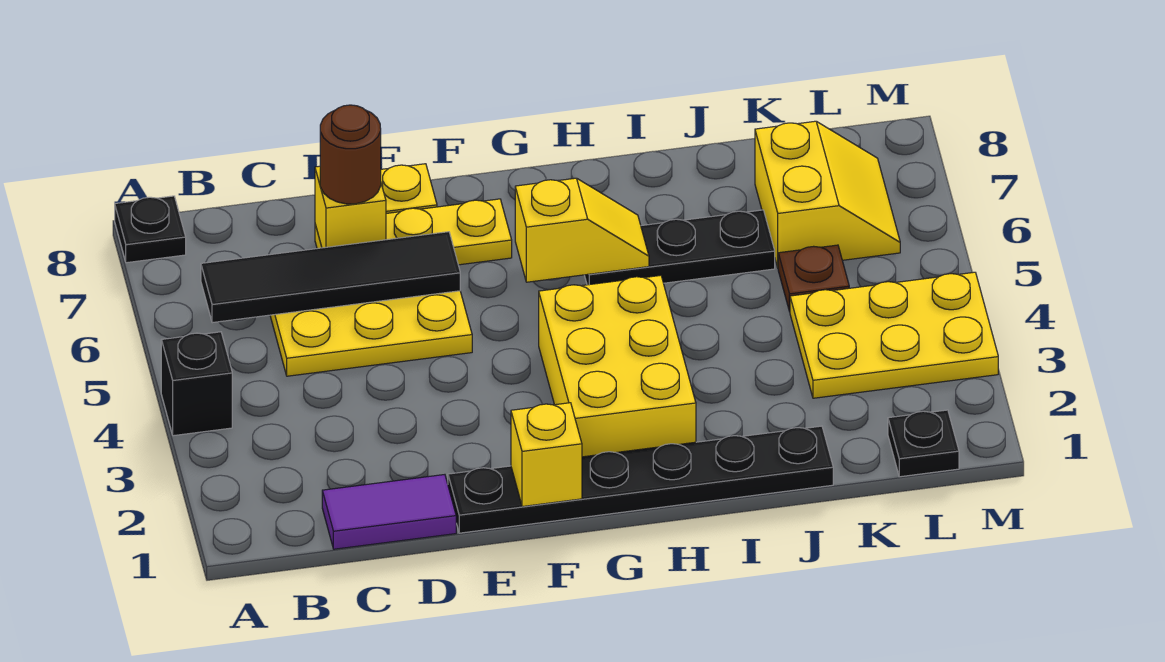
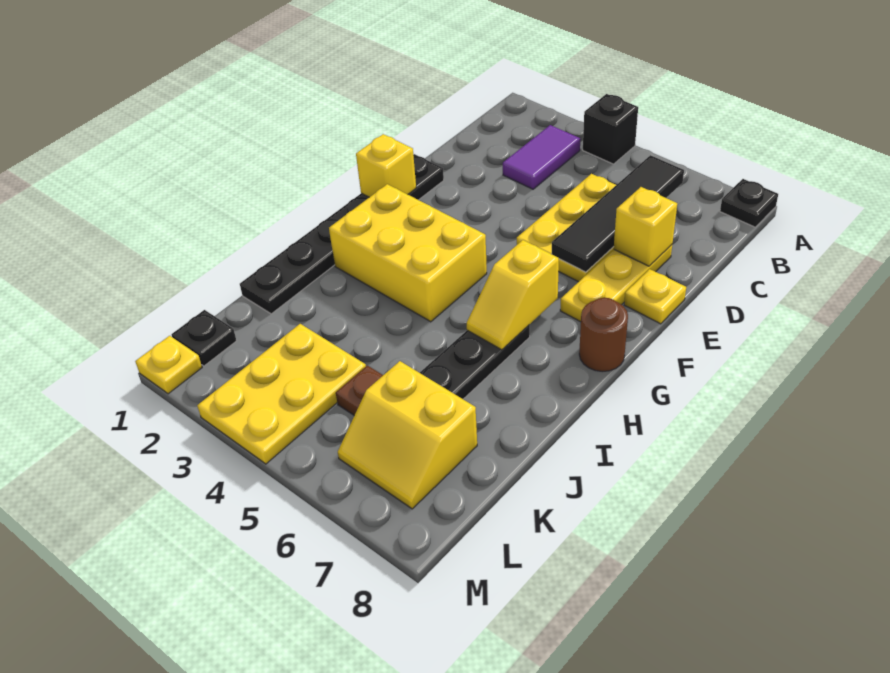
purple tile C1:D1 level 1 -> purple tile B3:C3 level 1
brown round brick D7 level 3 -> brown round brick G8 level 1
none -> yellow plate M1 level 1

